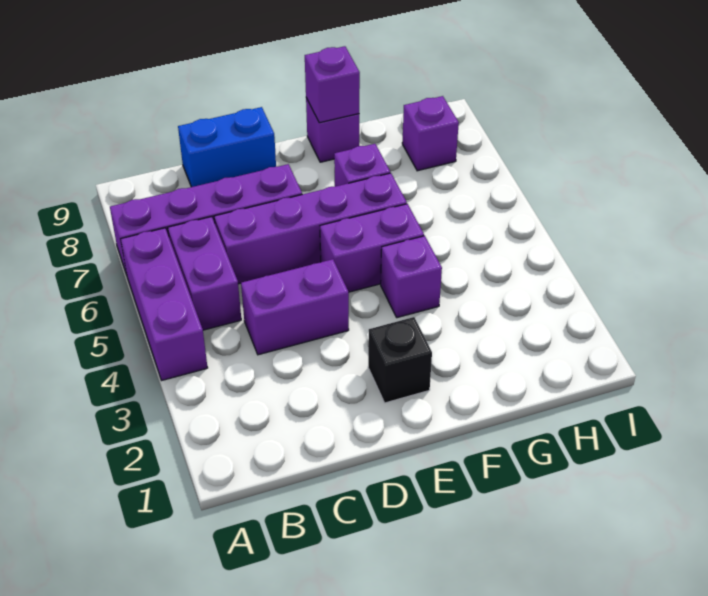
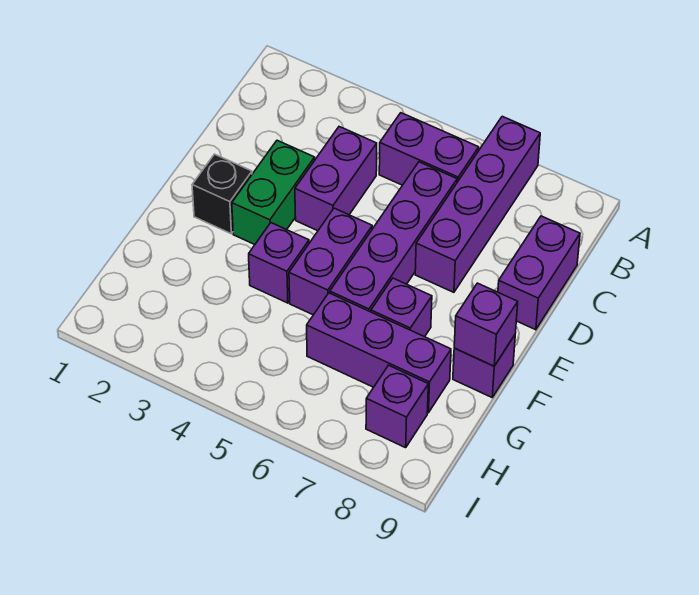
purple brick A4:A6 level 1 -> purple brick G6:G8 level 1
blue brick C9:D9 level 1 -> purple brick C9:D9 level 1
none -> green brick D3:E3 level 1

